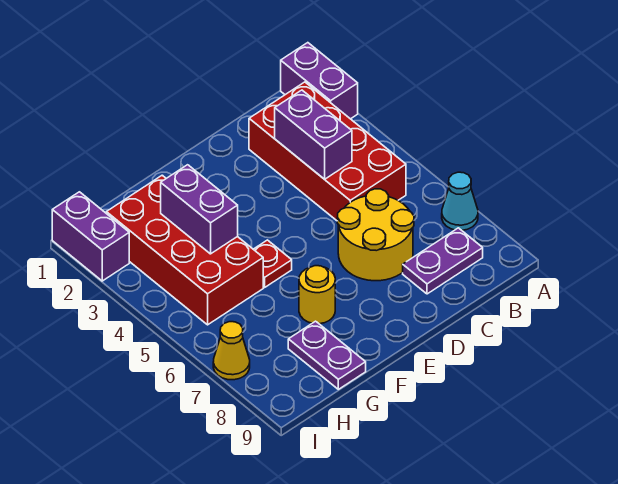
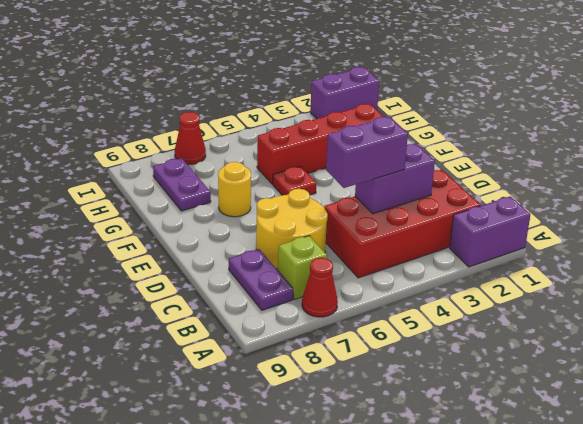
cyan cone A7 level 1 -> red cone A7 level 1
none -> lime brick B7 level 1
red brick G2:H5 level 1 -> red brick G2:G5 level 1
purple brick G3:G4 level 2 -> purple brick C4:C5 level 3
purple plate G8:G9 level 1 -> purple plate G8:H8 level 1
yellow cone I7 level 1 -> red cone I7 level 1

